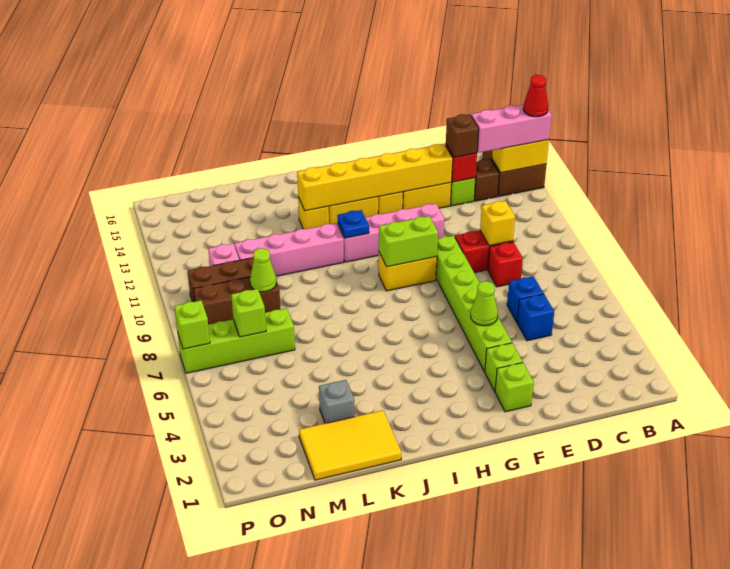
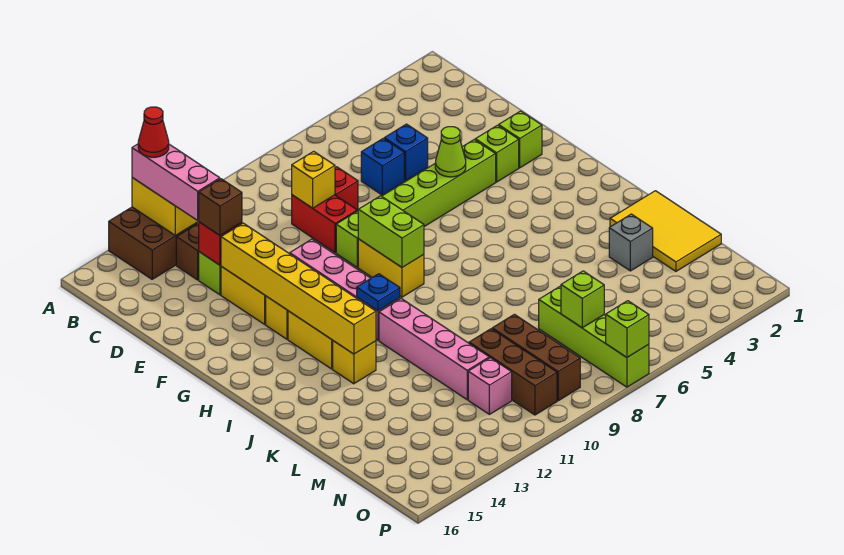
lime cone M9 level 2 -> none

